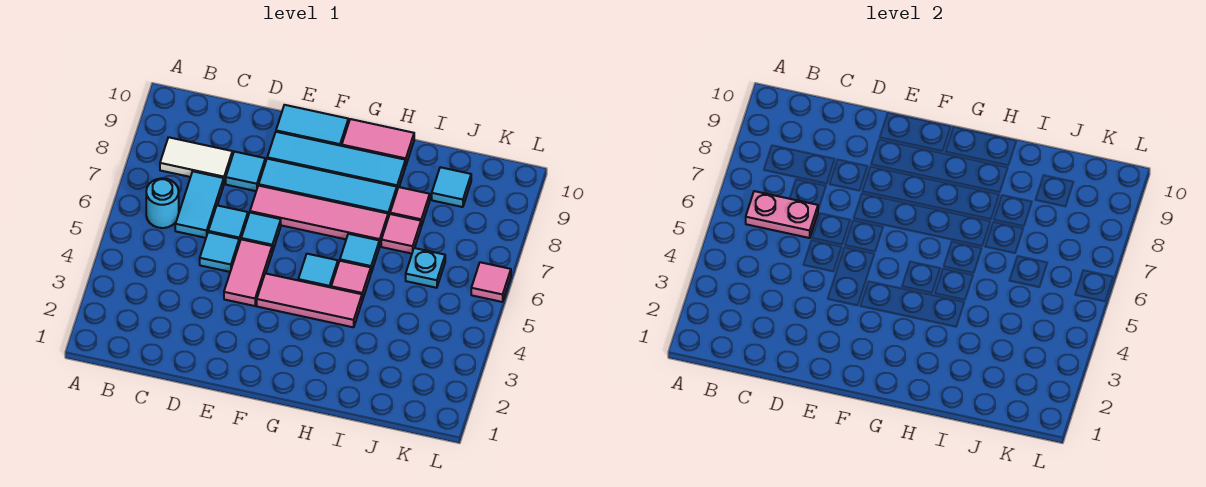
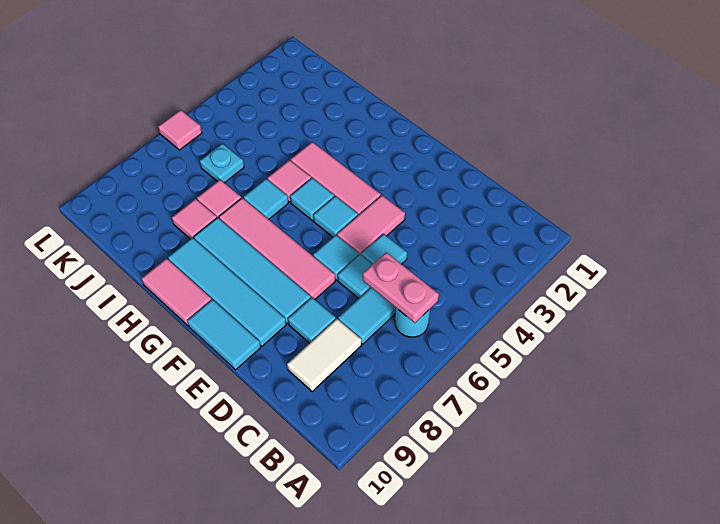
white tile B8:C8 level 1 -> white tile C8:C9 level 1
cyan tile J9 level 1 -> cyan tile F5 level 1

